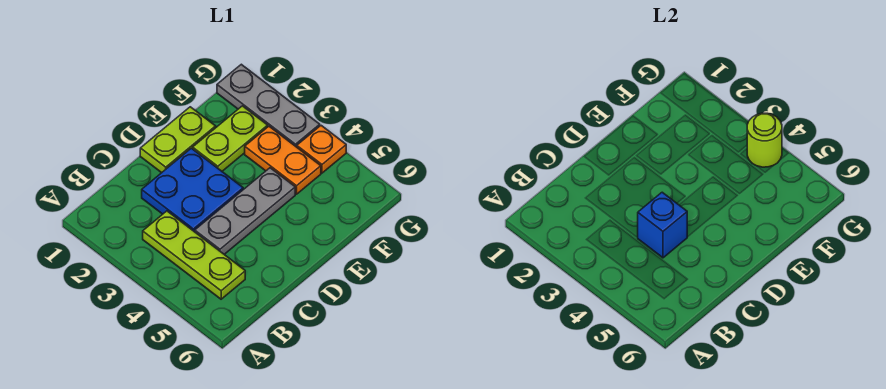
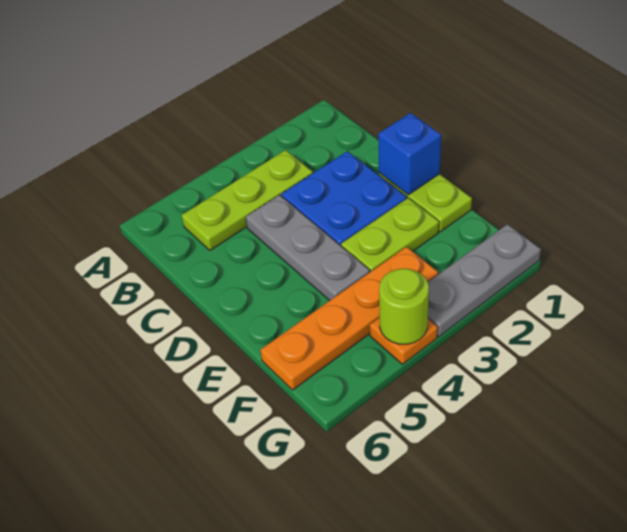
blue brick C4 level 2 -> blue brick D1 level 2
lime plate E2:F2 level 1 -> lime plate E2:E3 level 1
orange plate F3:F4 level 1 -> orange plate F3:F6 level 1

